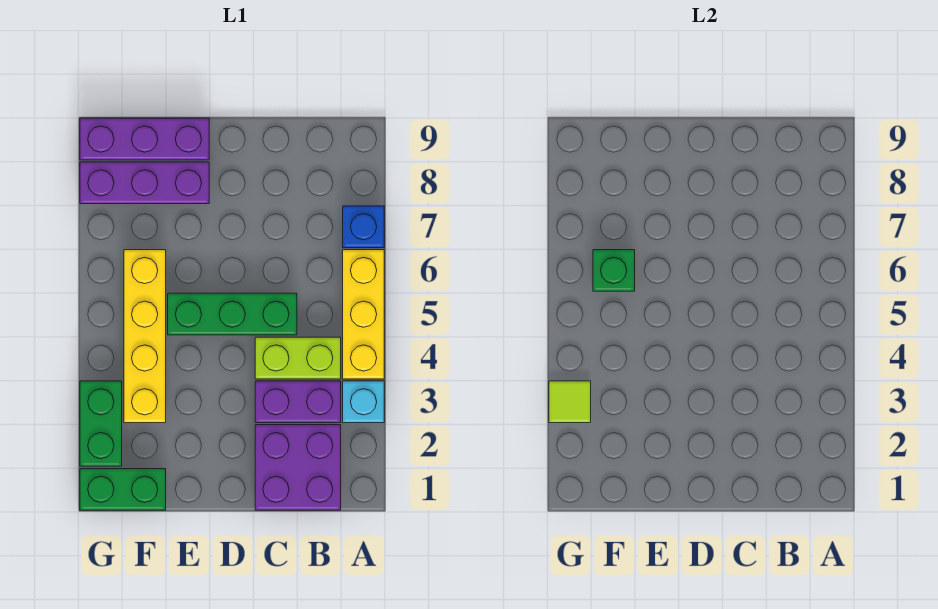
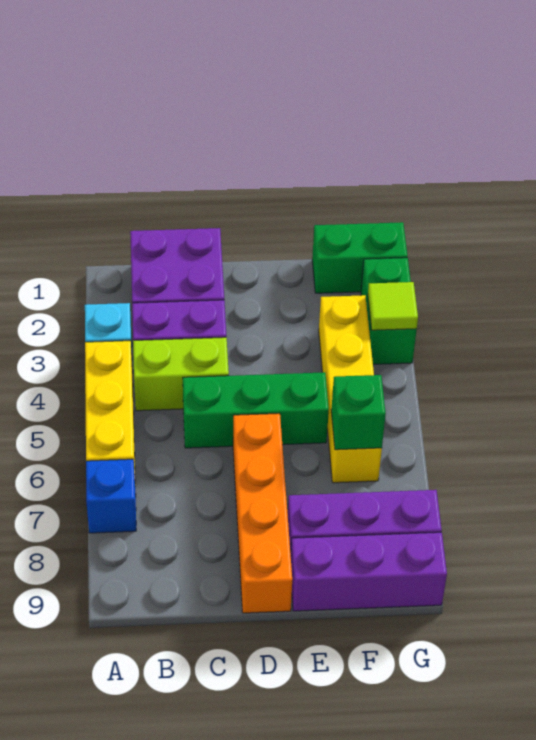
none -> orange brick D6:D9 level 1

